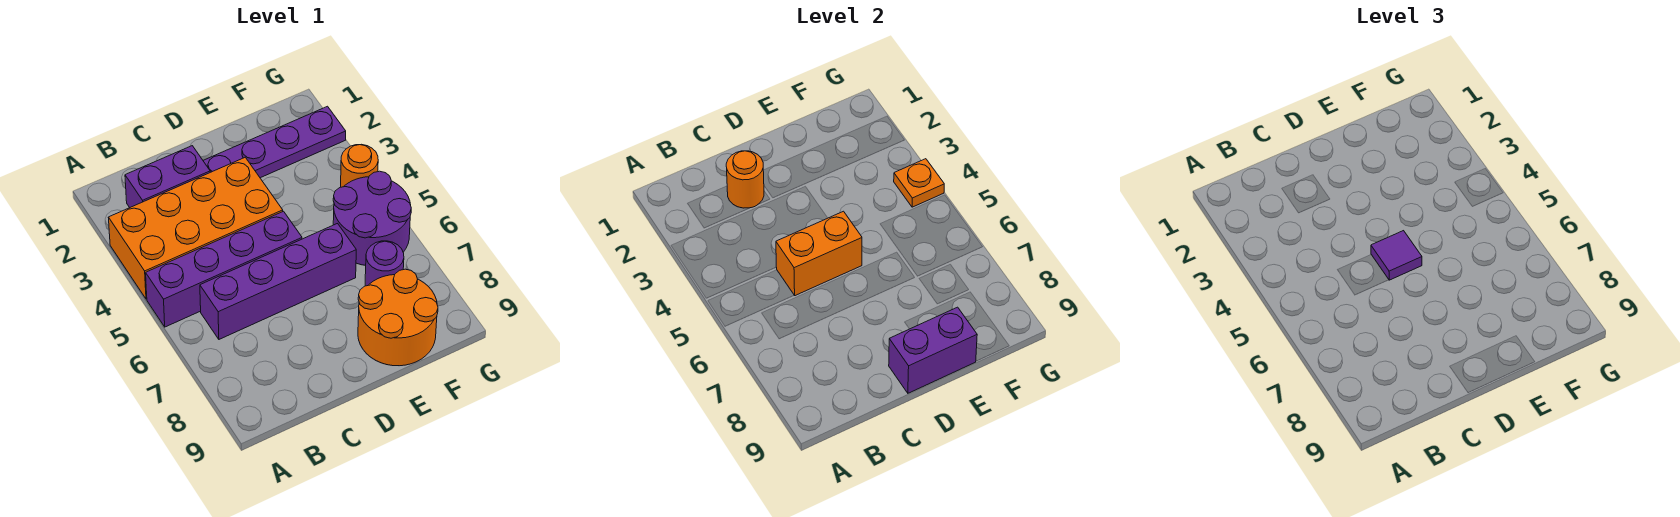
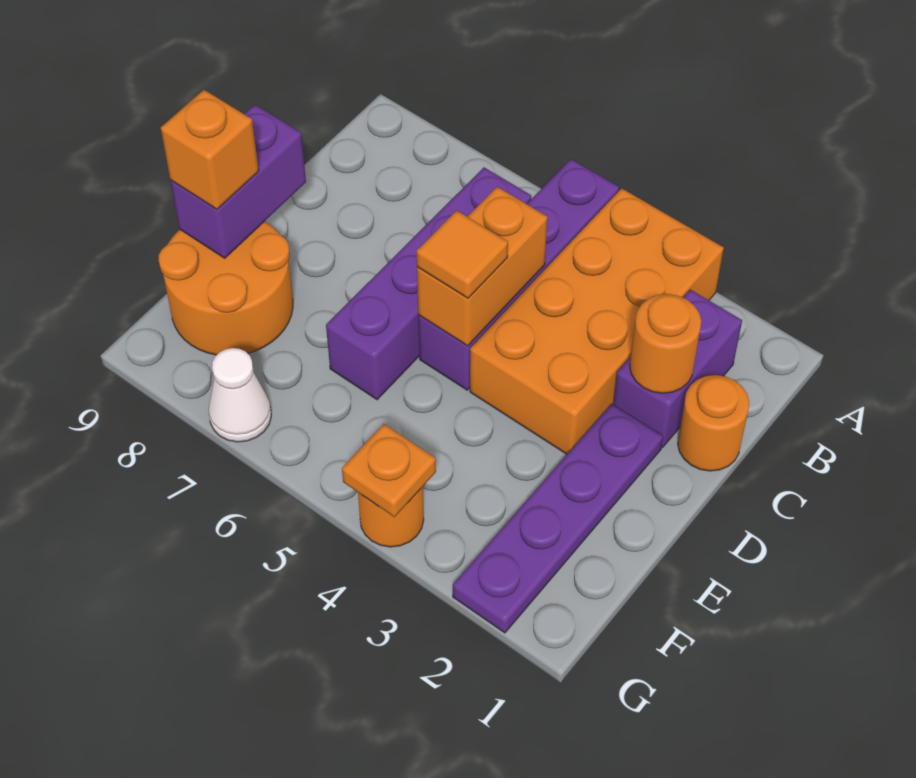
none -> orange round brick C1 level 1
purple tile D5 level 3 -> orange tile D5 level 3
none -> orange brick E9 level 3
purple round brick F5:G6 level 1 -> none
purple round brick F7 level 1 -> none
none -> white cone G7 level 1

